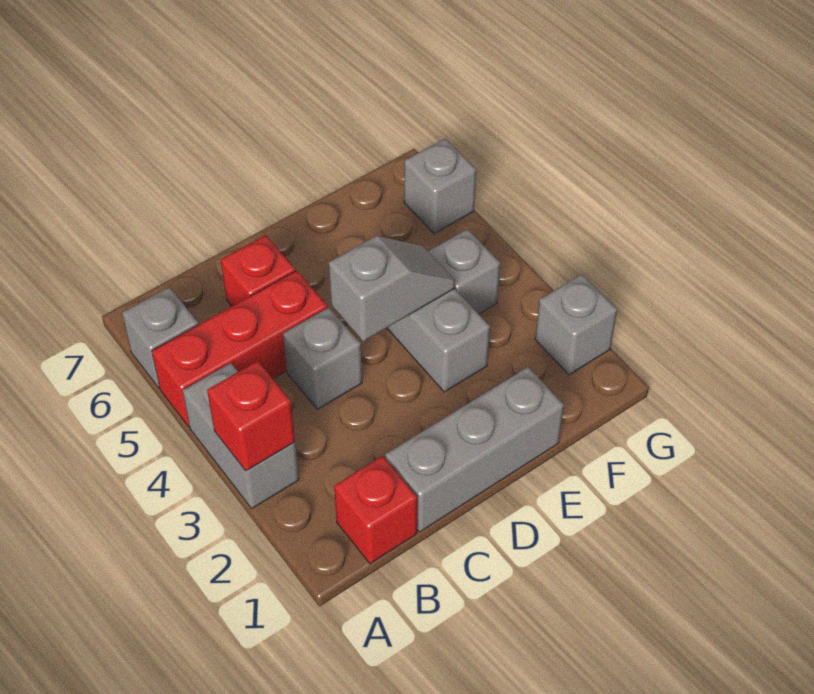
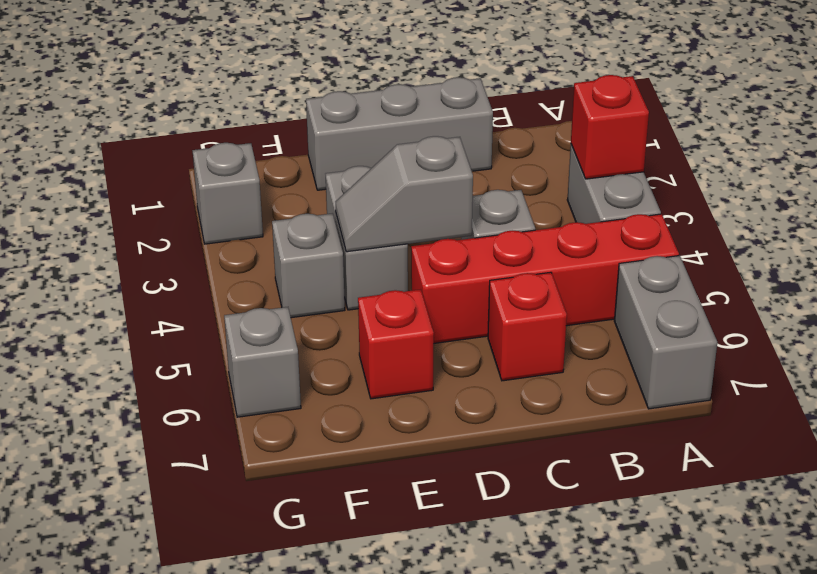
red brick A5:C5 level 1 -> red brick A5:D5 level 1
grey brick A6 level 1 -> grey brick A6:A7 level 1
red brick B1 level 1 -> red brick E6 level 1

